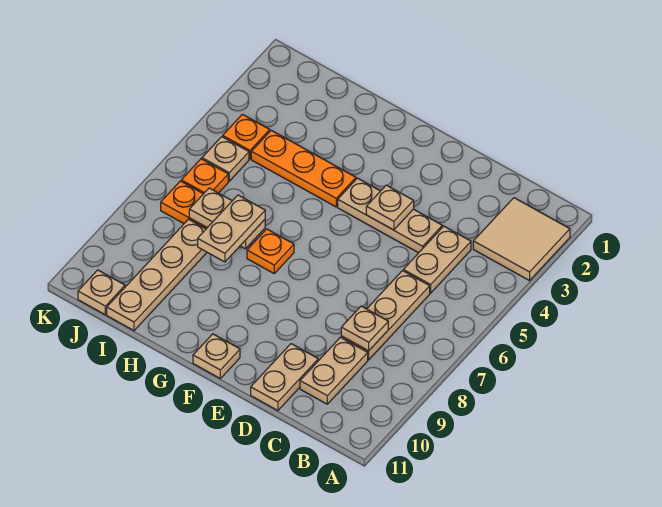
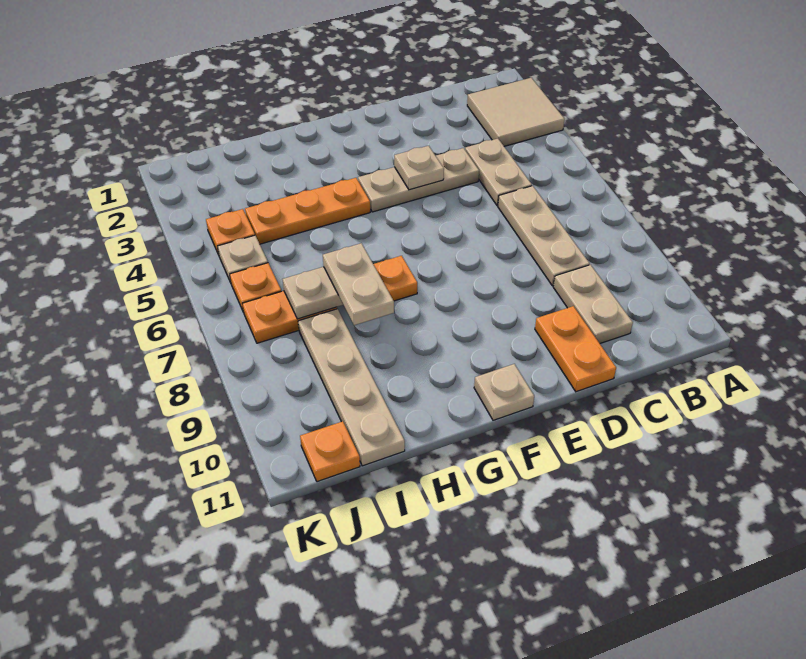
tan plate C8 level 2 -> none
tan plate D10:D11 level 1 -> orange plate D10:D11 level 1
tan plate J11 level 1 -> orange plate J11 level 1

